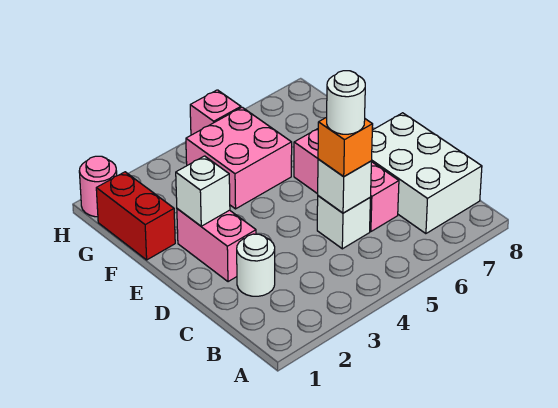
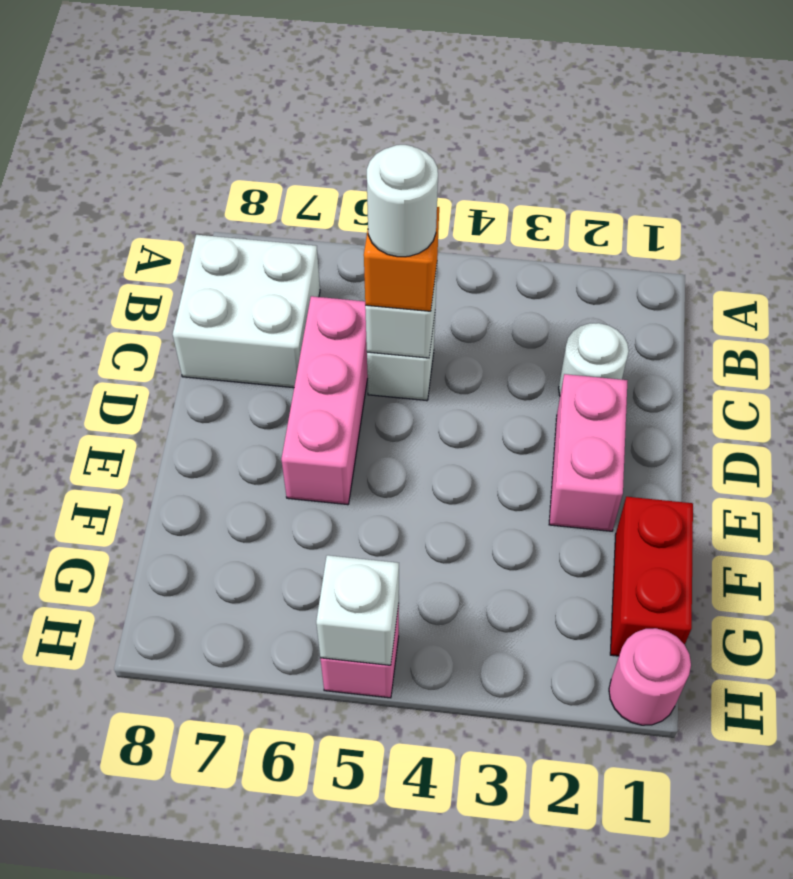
white brick B7:D8 level 1 -> white brick B7:C8 level 1
white brick E2 level 2 -> white brick H5 level 2
pink brick F4:G5 level 1 -> none

